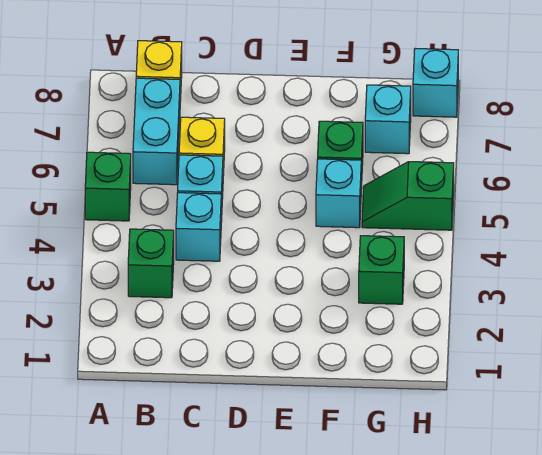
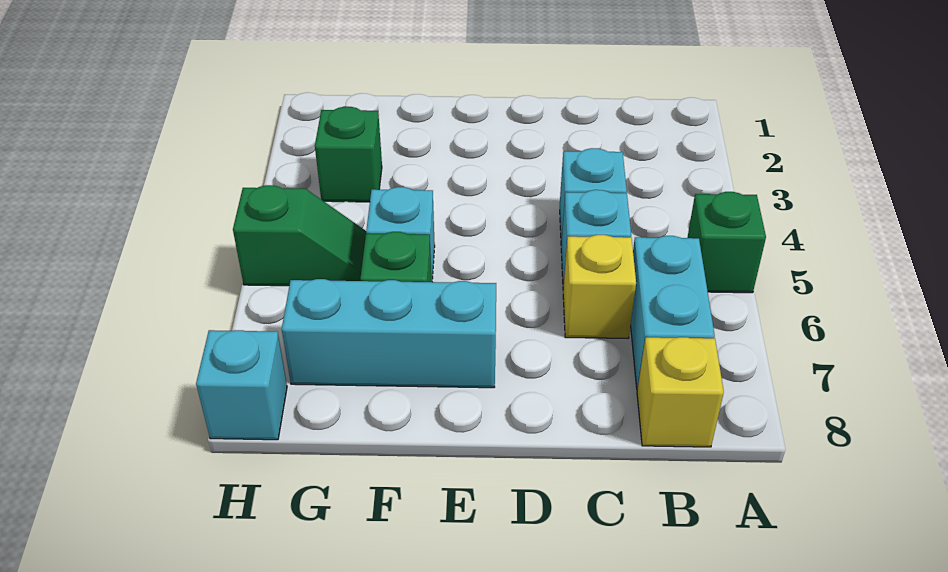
green brick B3 level 1 -> none
cyan brick G7 level 1 -> cyan brick E7:G7 level 1

